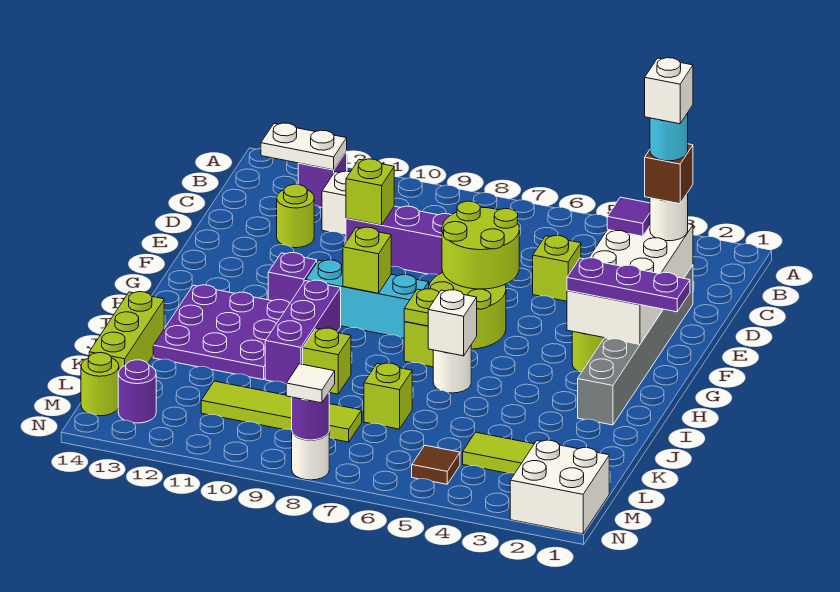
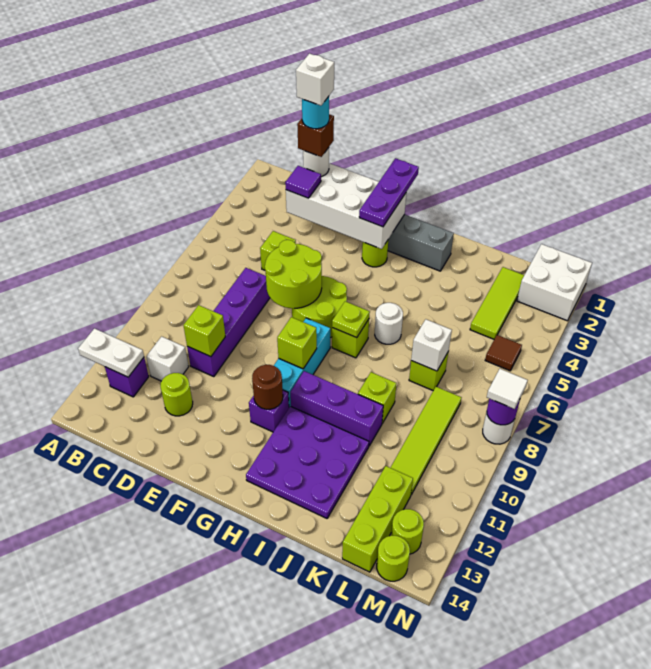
white plate B12:B13 level 2 -> white plate A12:B12 level 2
none -> brown round brick G11 level 2
white brick I6 level 2 -> white brick K7 level 2
lime brick J14:L14 level 1 -> lime brick L12:L14 level 1
purple round brick M13 level 1 -> lime round brick M13 level 1

